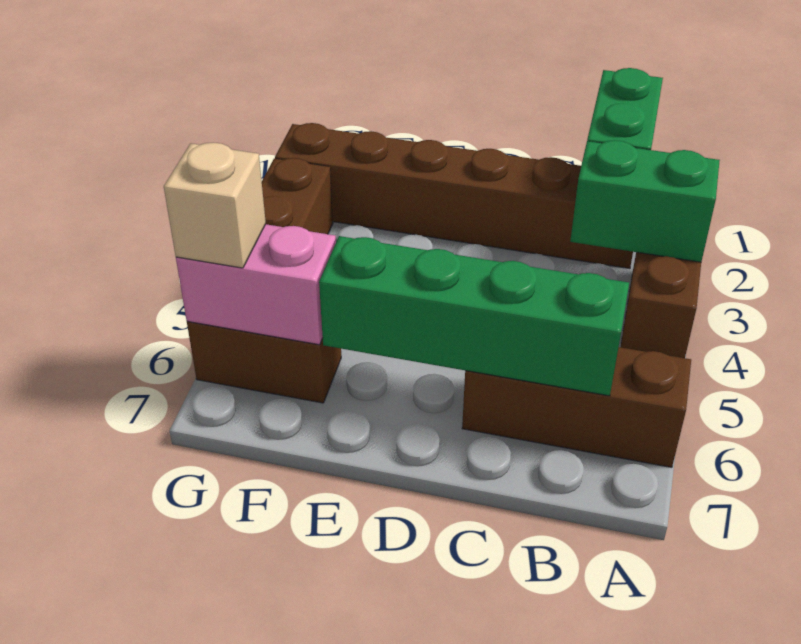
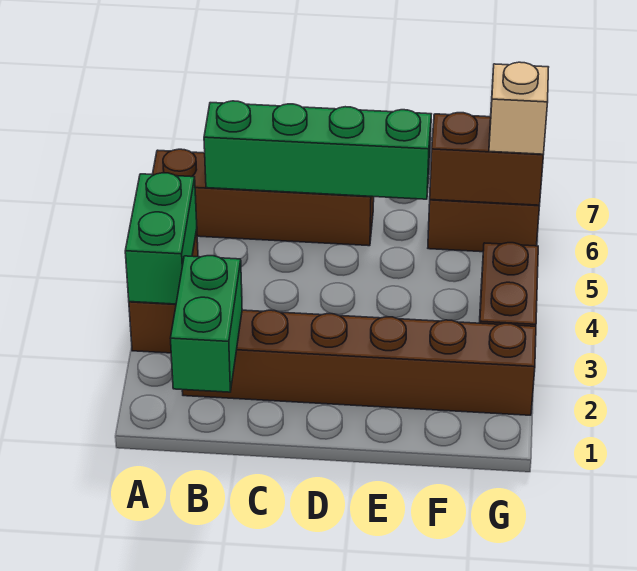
green brick A3:B3 level 2 -> green brick A3:A4 level 2
brown brick A6:C6 level 1 -> brown brick A6:D6 level 1
pink brick F6:G6 level 2 -> brown brick F6:G6 level 2

